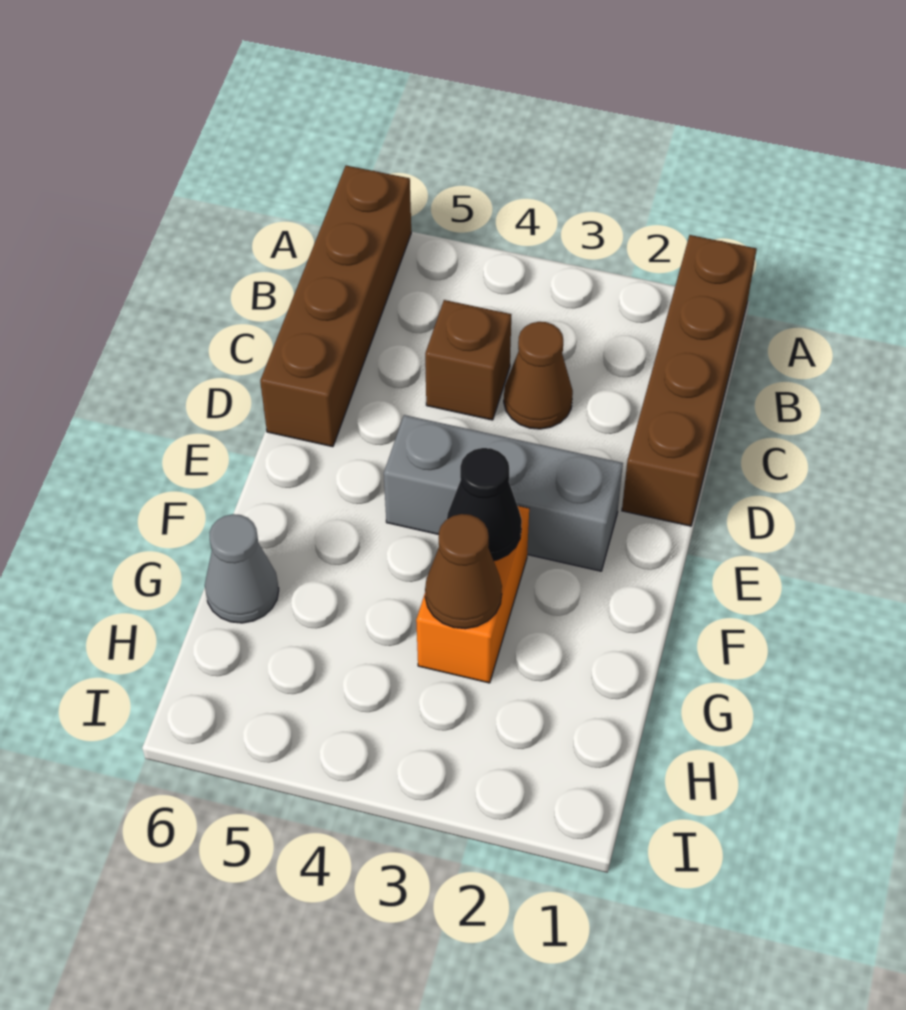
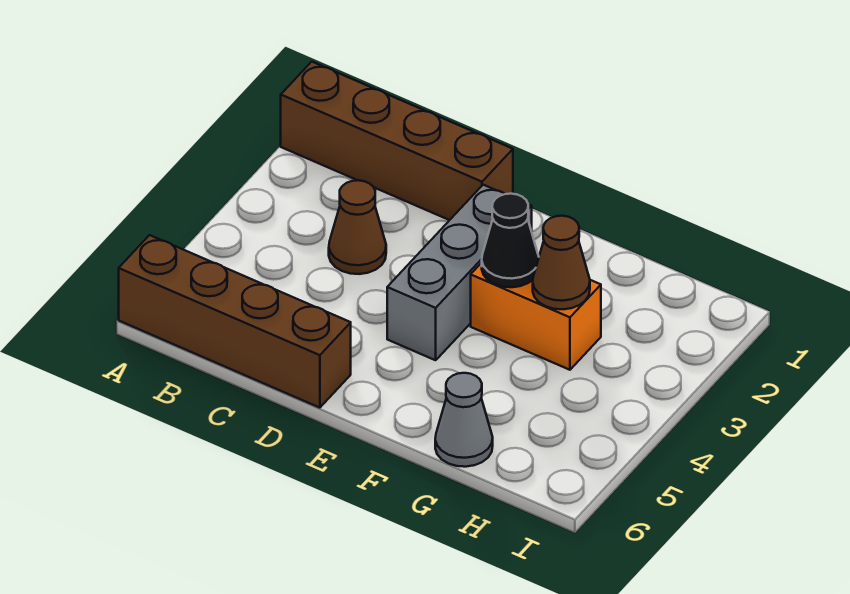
brown brick C4 level 1 -> none

